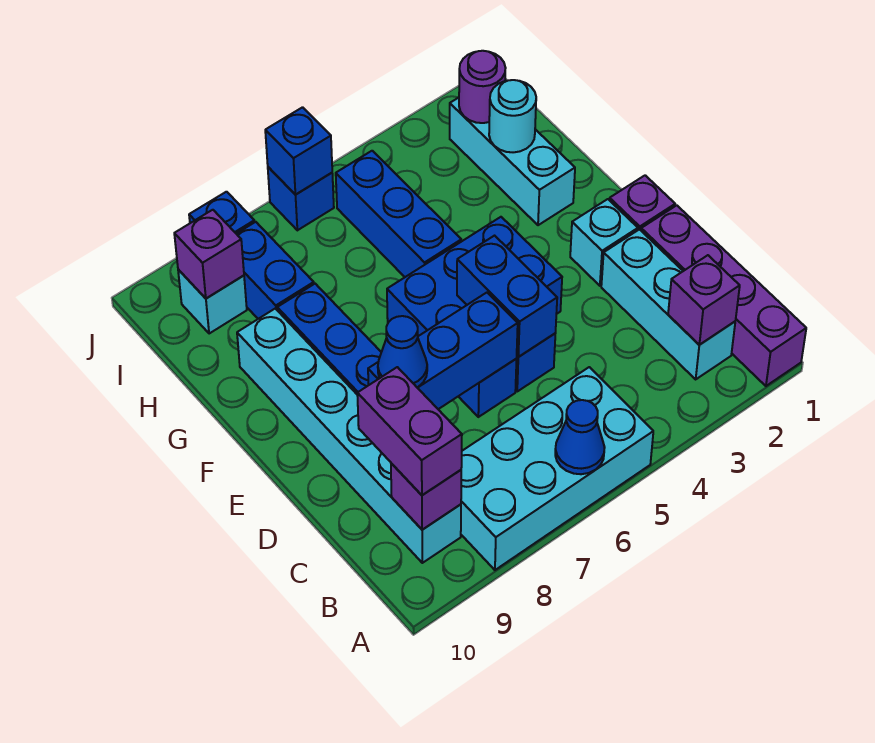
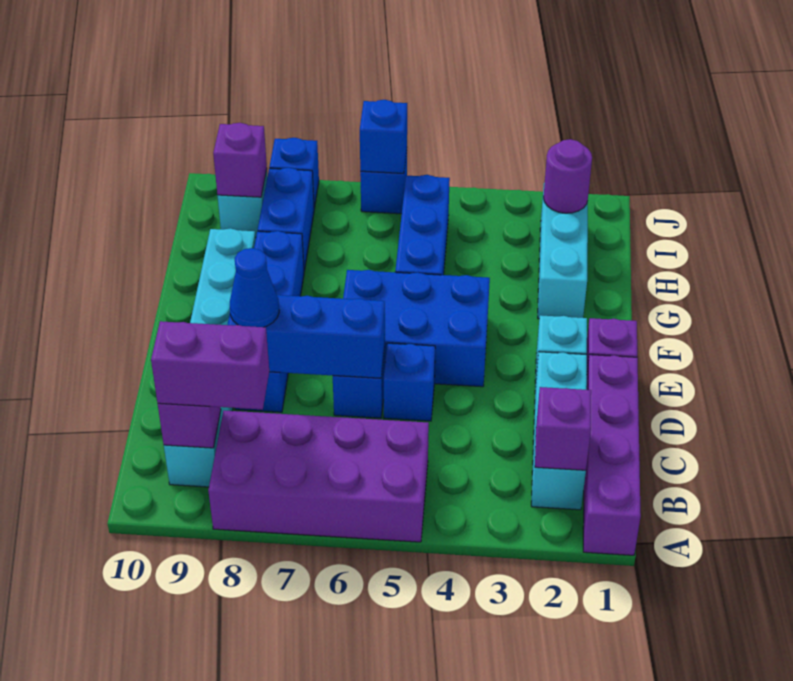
cyan brick A5:B8 level 1 -> purple brick A5:B8 level 1
blue cone A6 level 2 -> none
purple brick B9:C9 level 3 -> purple brick B8:B9 level 3
blue brick D5:E5 level 2 -> none
cyan round brick H2 level 2 -> none

